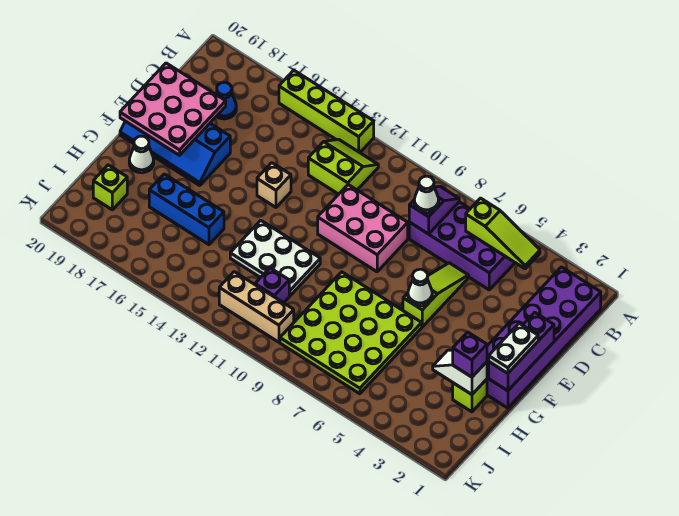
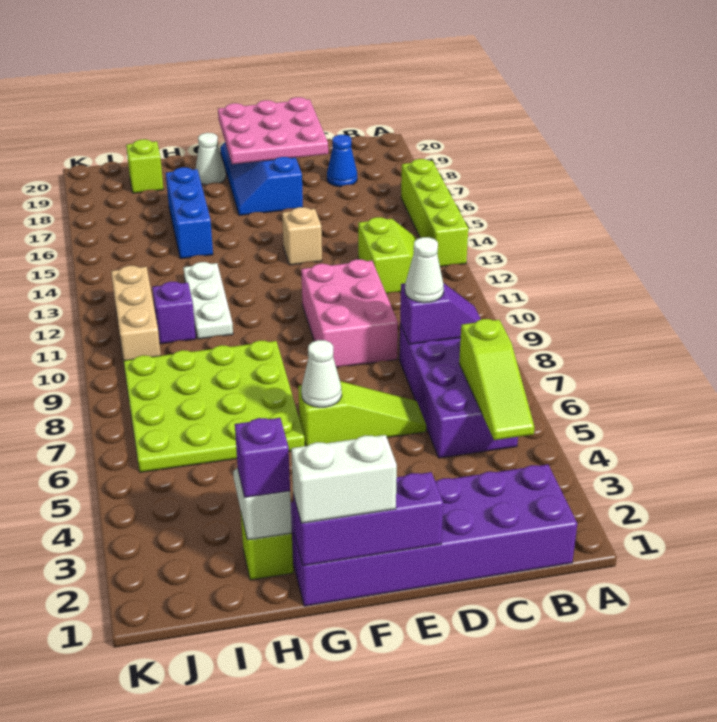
white plate F1:G1 level 3 -> white brick F1:G1 level 3
white plate G11:H13 level 1 -> white plate H11:H13 level 1

